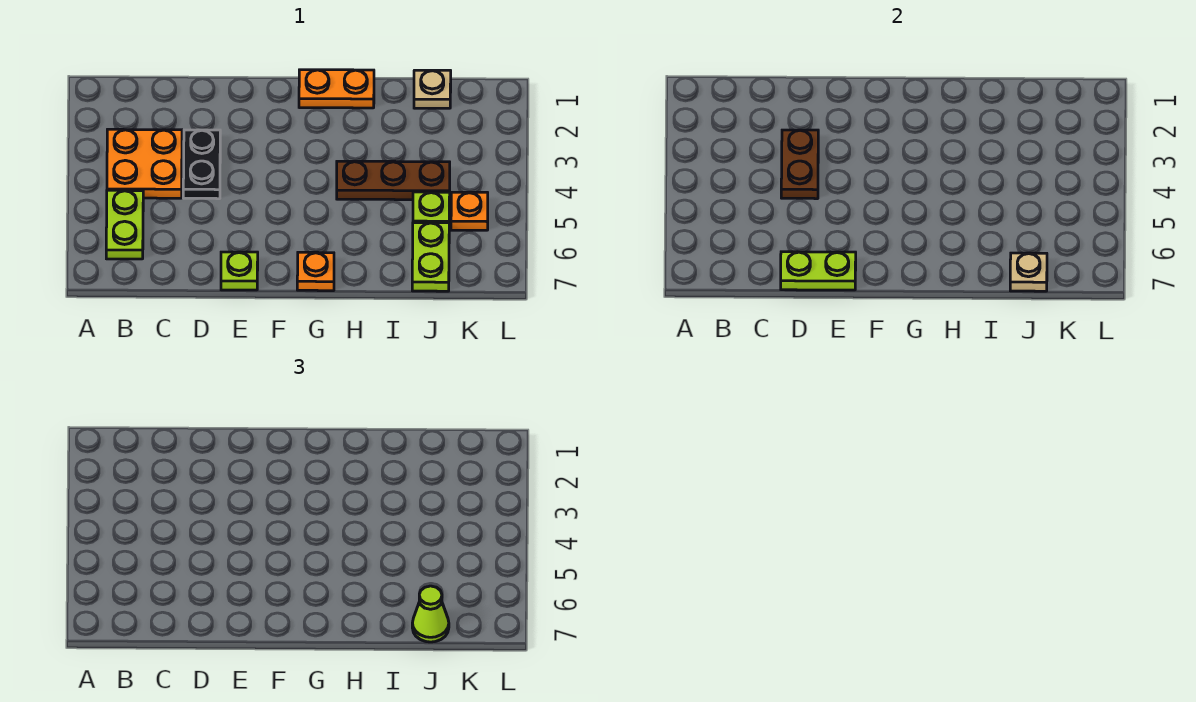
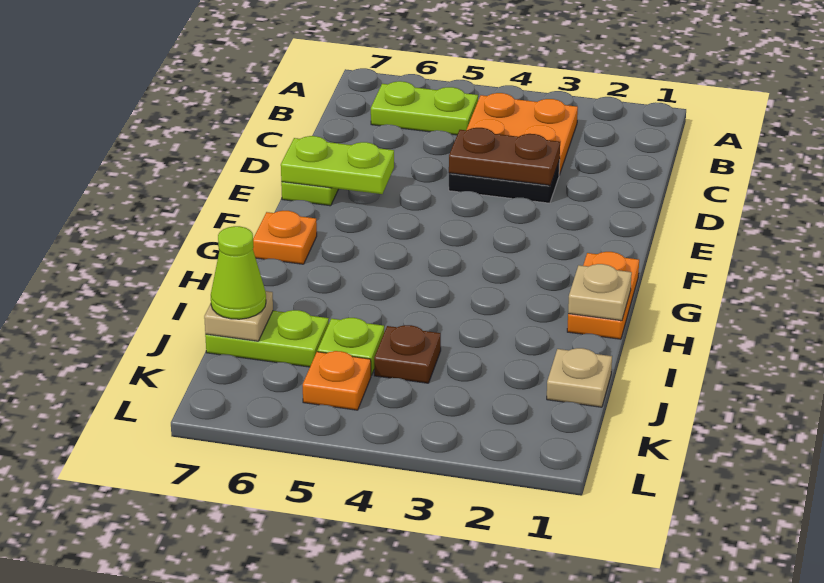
lime plate D7:E7 level 2 -> lime plate E6:E7 level 2
none -> tan plate H1 level 2
brown plate H4:J4 level 1 -> brown plate J4 level 1

